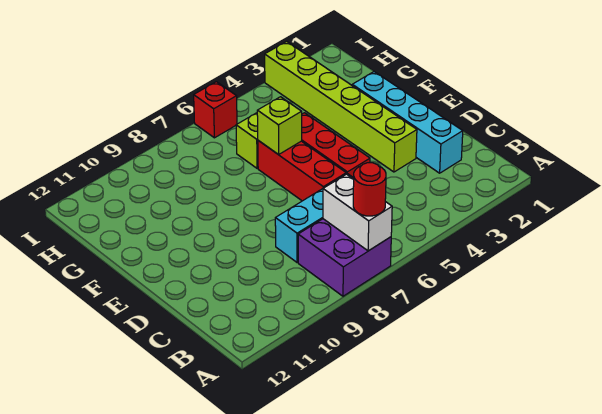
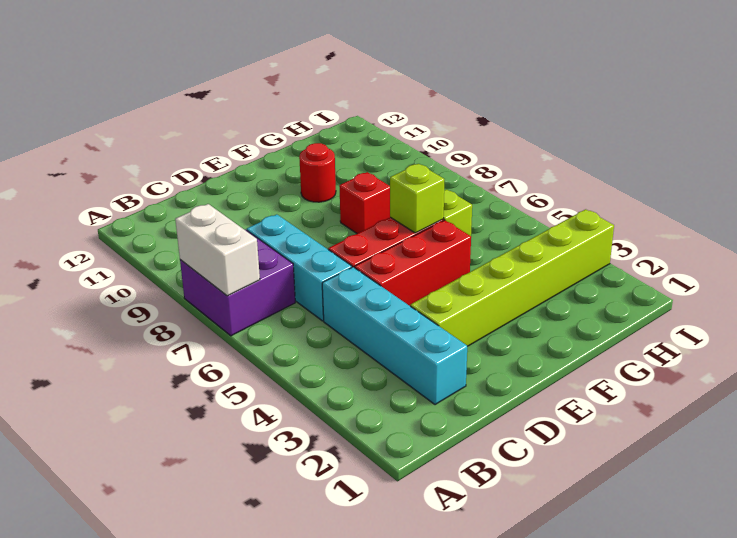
white brick A7:B7 level 2 -> white brick A7:A8 level 2
red round brick A7 level 3 -> red round brick F10 level 1
cyan brick C2:F2 level 1 -> cyan brick C2:C5 level 1
red brick I6 level 1 -> red brick F8 level 1

